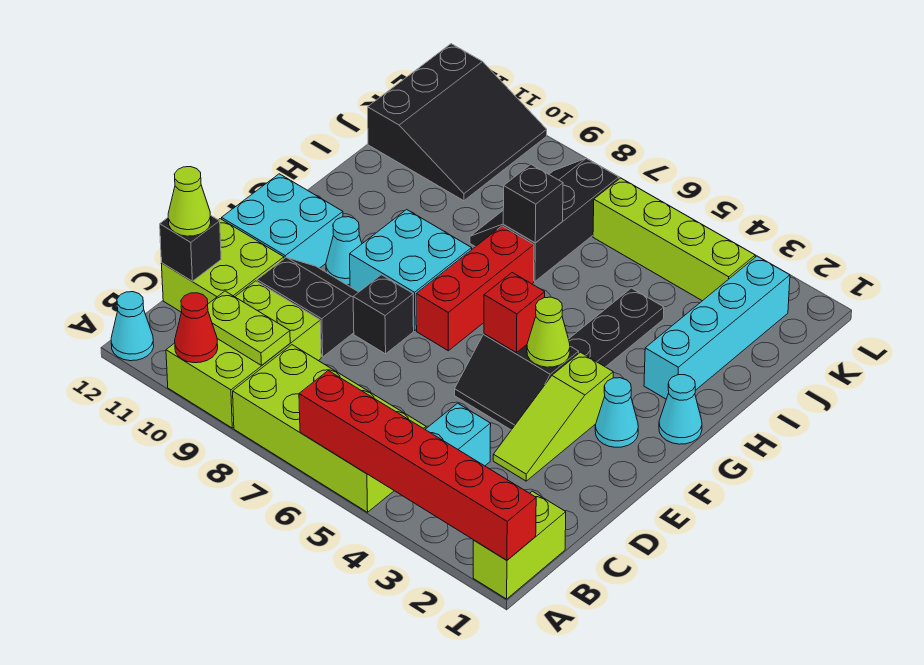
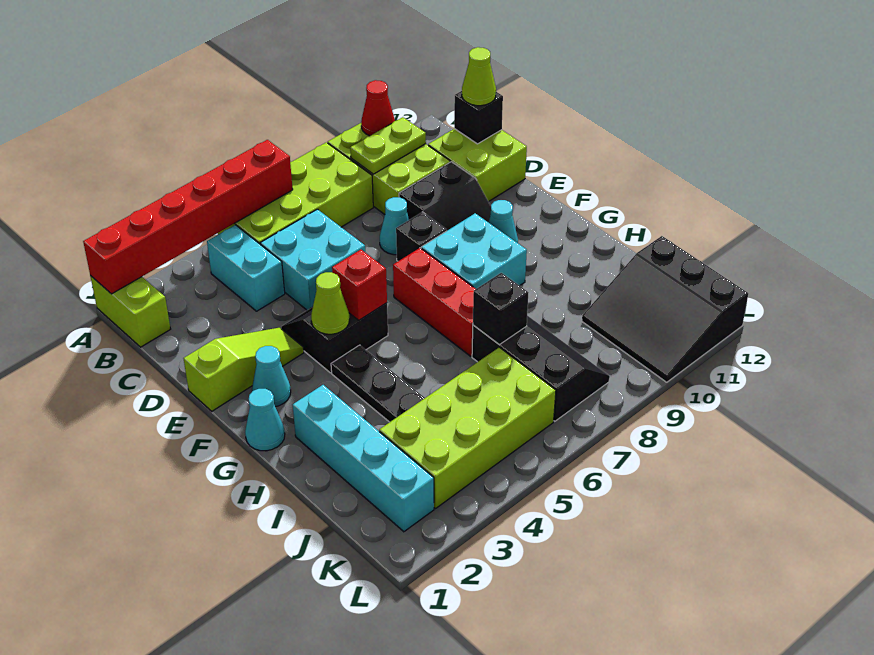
cyan cone A12 level 1 -> cyan cone D8 level 1
lime slope D3:F3 level 1 top F -> lime slope E1:E3 level 1 top 1
cyan brick E11:F12 level 1 -> cyan brick C5:D6 level 1
lime brick K3:K6 level 1 -> lime brick J3:K6 level 1

